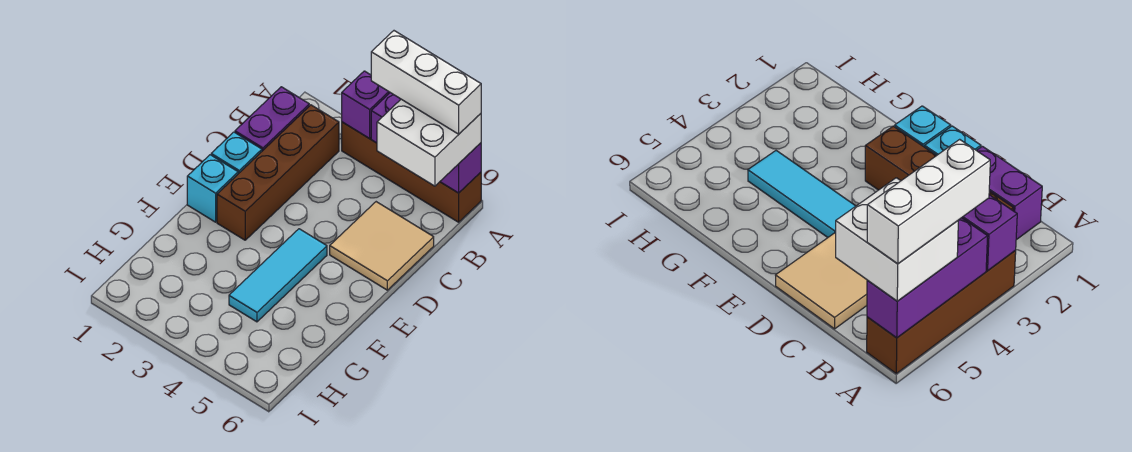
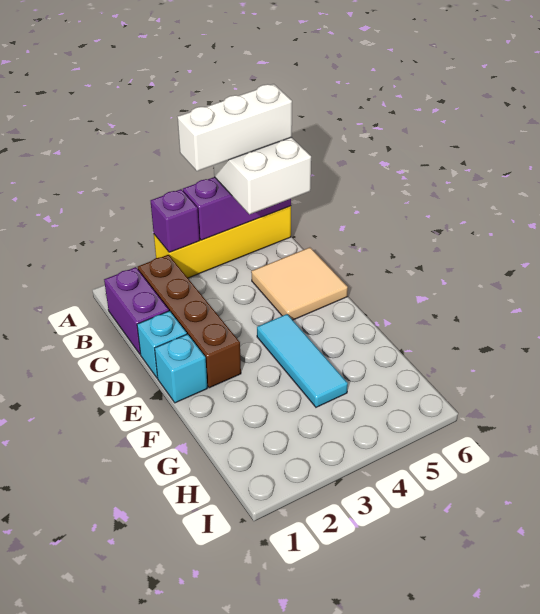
brown brick A3:A6 level 1 -> yellow brick A3:A6 level 1

